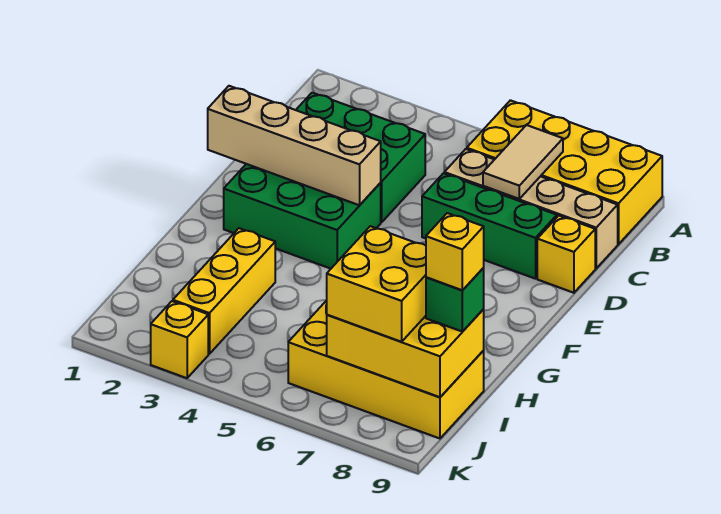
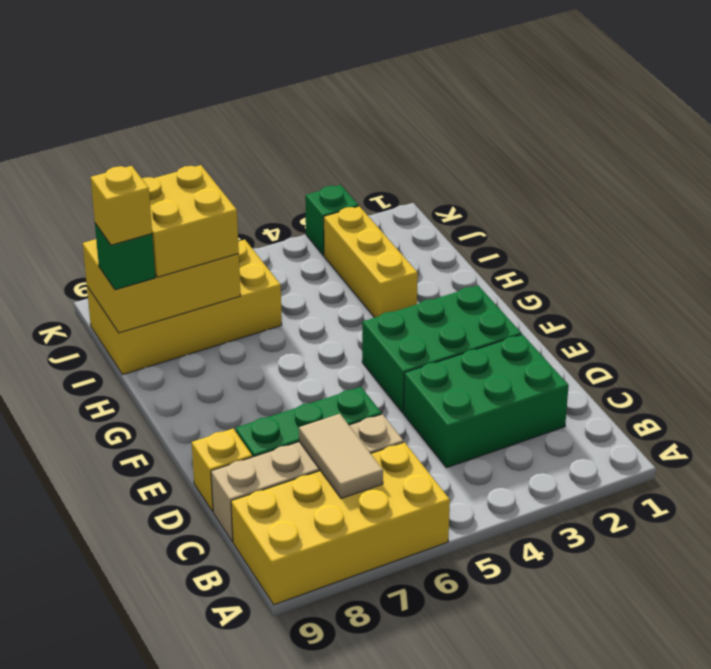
tan brick E1:E4 level 2 -> none
yellow brick K3 level 1 -> green brick K3 level 1

